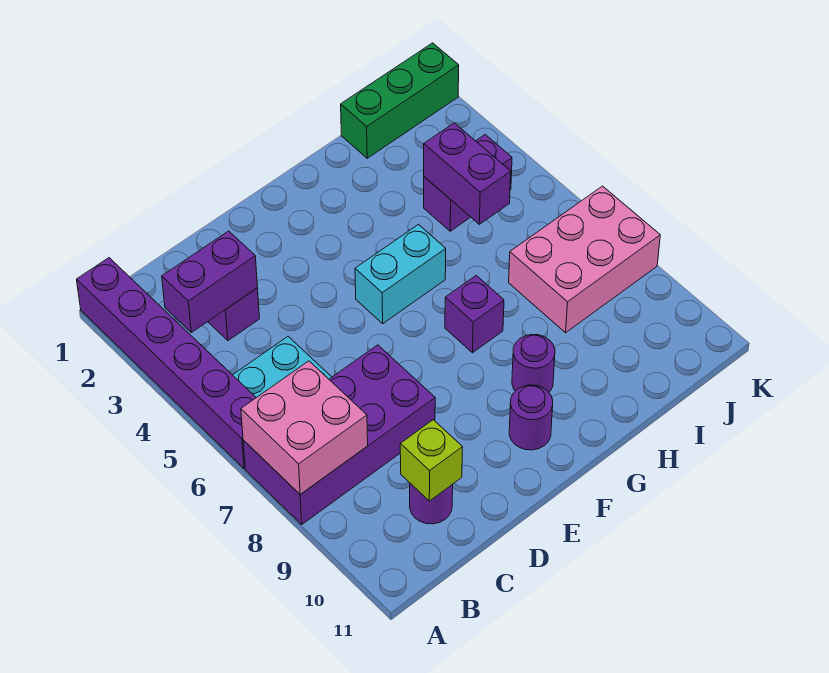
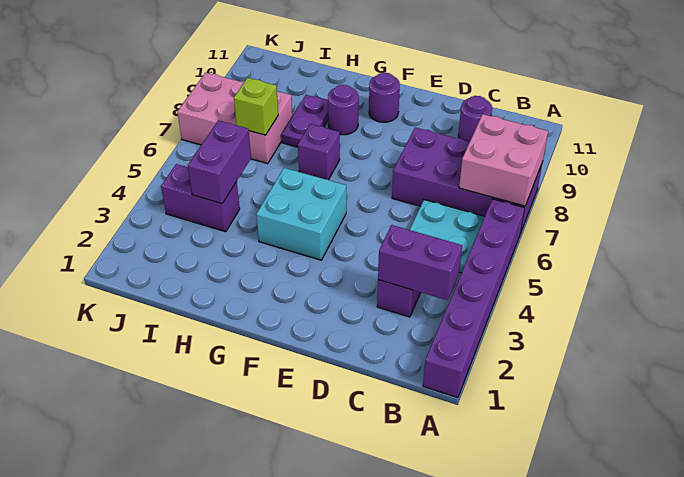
lime brick C10 level 2 -> lime brick I7 level 2
cyan brick F5:G5 level 1 -> cyan brick F4:G5 level 1
none -> purple plate H8:H9 level 1
green brick I1:K1 level 1 -> none

